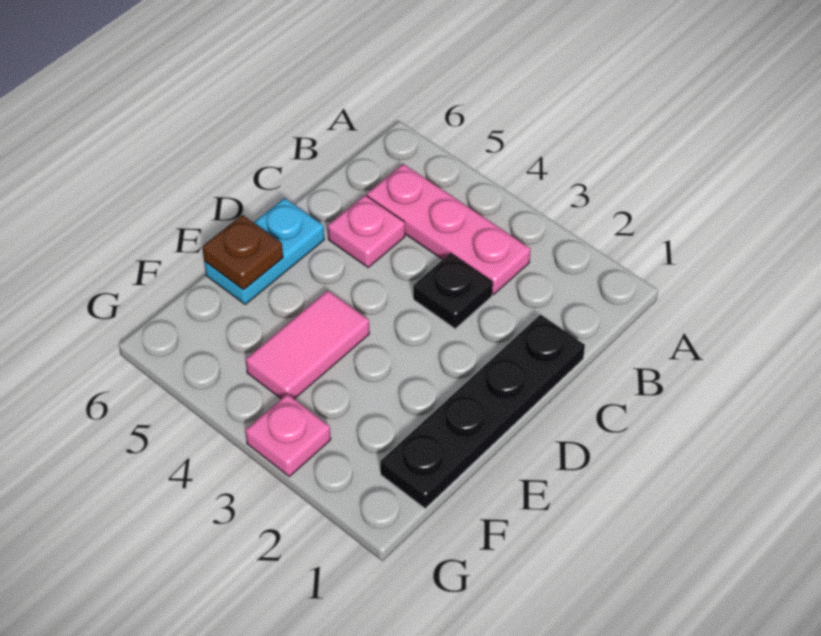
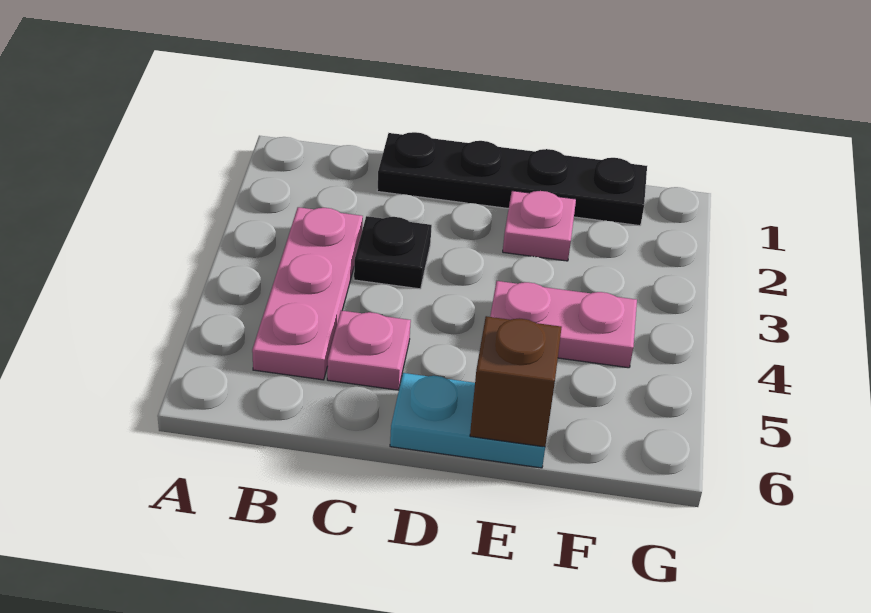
pink tile E4:F4 level 1 -> pink plate E4:F4 level 1
brown plate E6 level 2 -> brown brick E6 level 2
pink plate G3 level 1 -> pink plate E2 level 1

